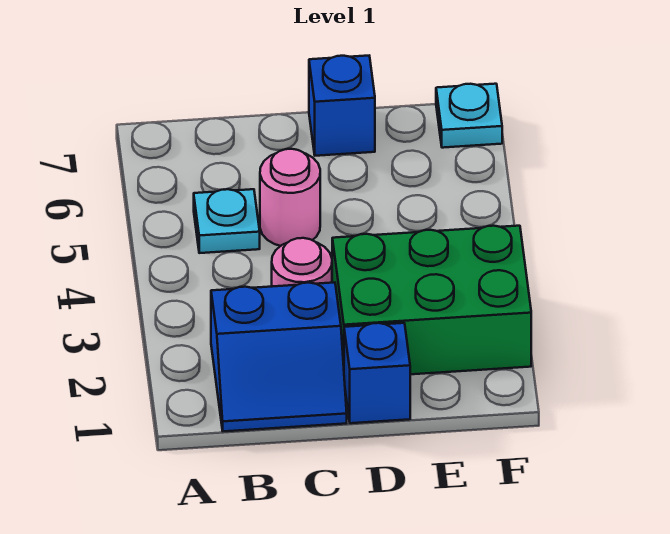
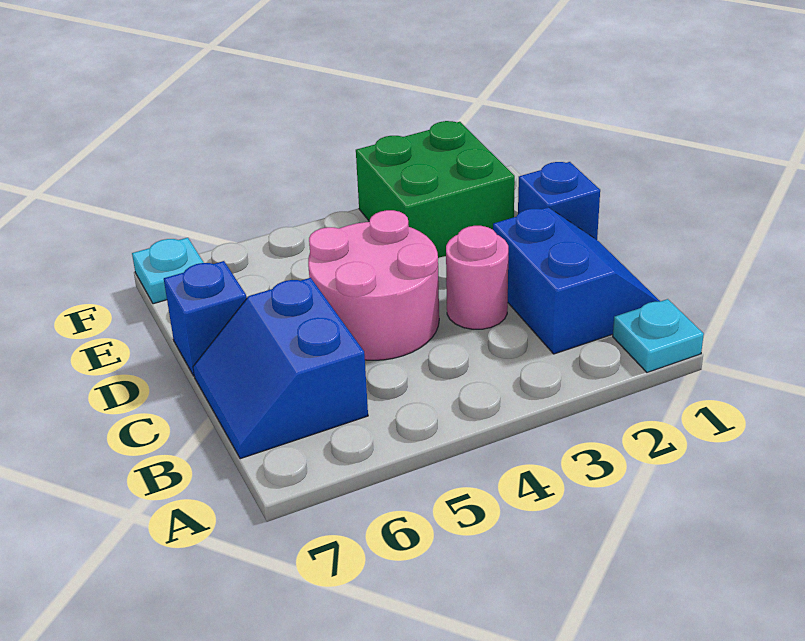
cyan plate B5 level 1 -> cyan plate A1 level 1
none -> blue slope B6:C7 level 1 top 6
pink round brick C5 level 1 -> pink round brick C4:D5 level 1
green brick D2:F3 level 1 -> green brick E2:F3 level 1

